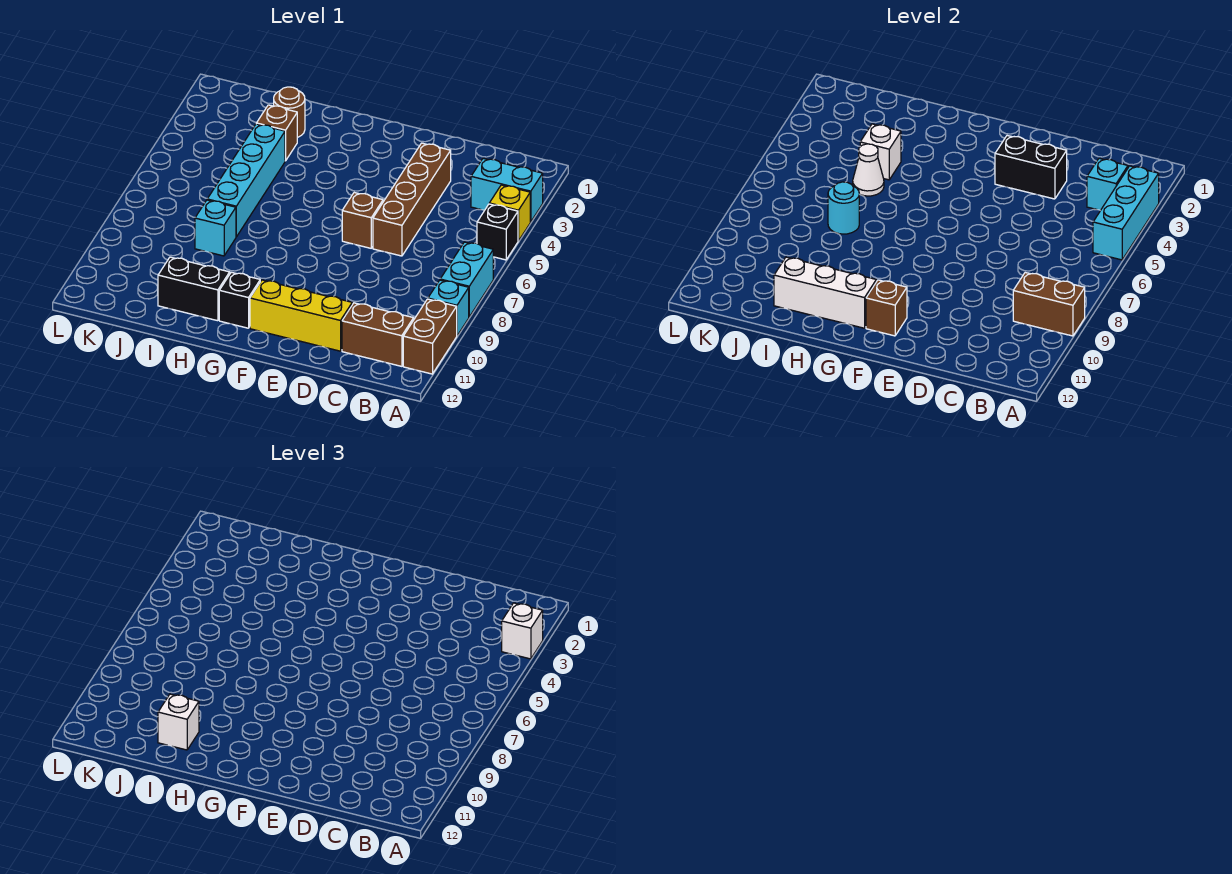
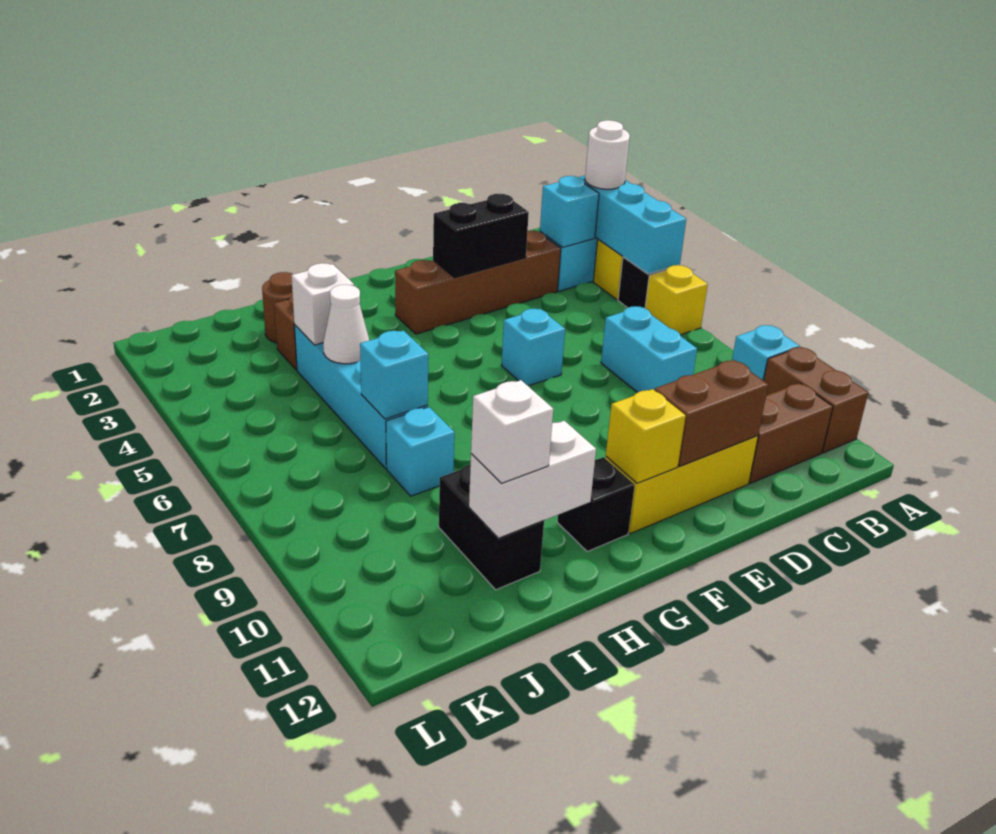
white brick A3 level 3 -> white round brick A3 level 3
none -> yellow brick A6 level 1
cyan brick A7:A8 level 1 -> cyan brick C7:C8 level 1
brown brick A9:B9 level 2 -> brown brick D11:E11 level 2
brown brick D3:D6 level 1 -> brown brick C3:F3 level 1
brown brick E6 level 1 -> cyan brick E6 level 1
brown brick F11 level 2 -> yellow brick F11 level 2
white brick G11:I11 level 2 -> white brick H11:I11 level 2
black brick H11:I11 level 1 -> black brick I10:I11 level 1
cyan round brick I7 level 2 -> cyan brick I7 level 2

